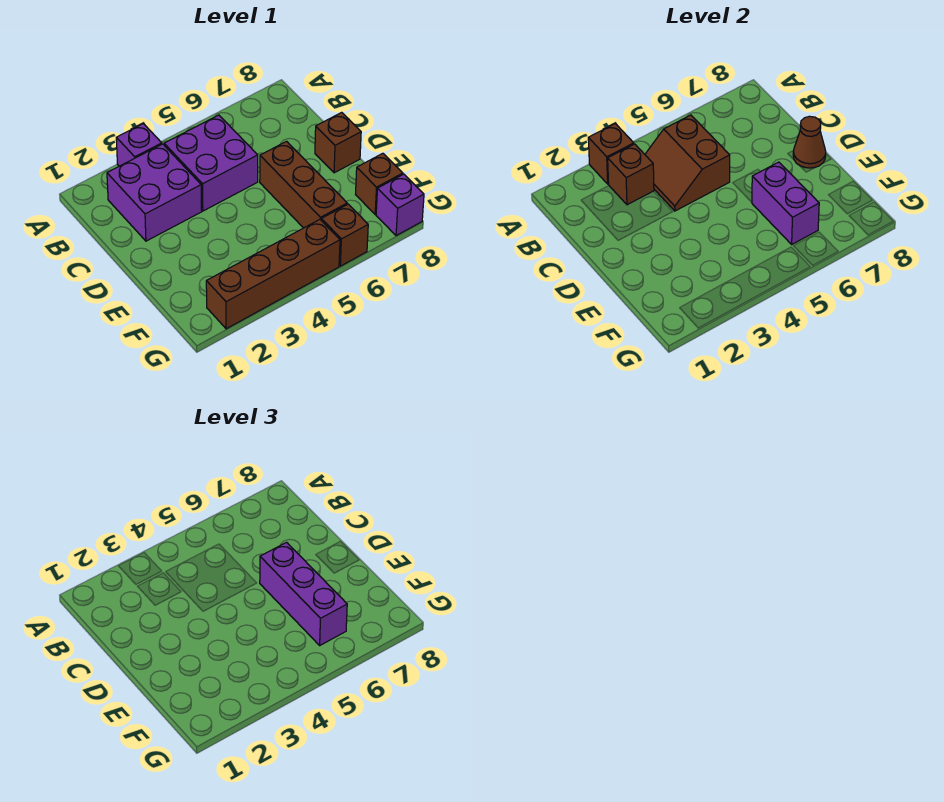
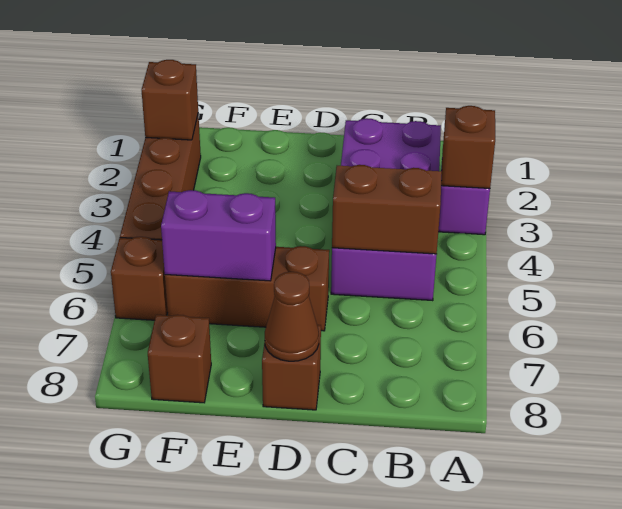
brown brick B3 level 2 -> brown brick G2 level 2
purple brick D6:F6 level 3 -> none
purple brick G8 level 1 -> none

